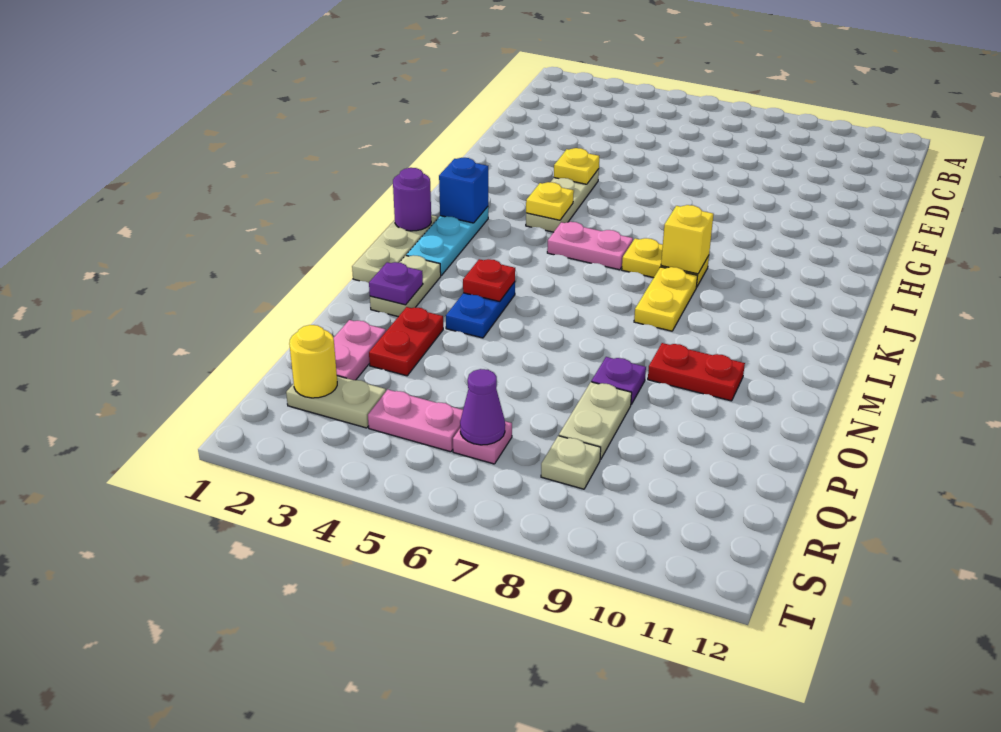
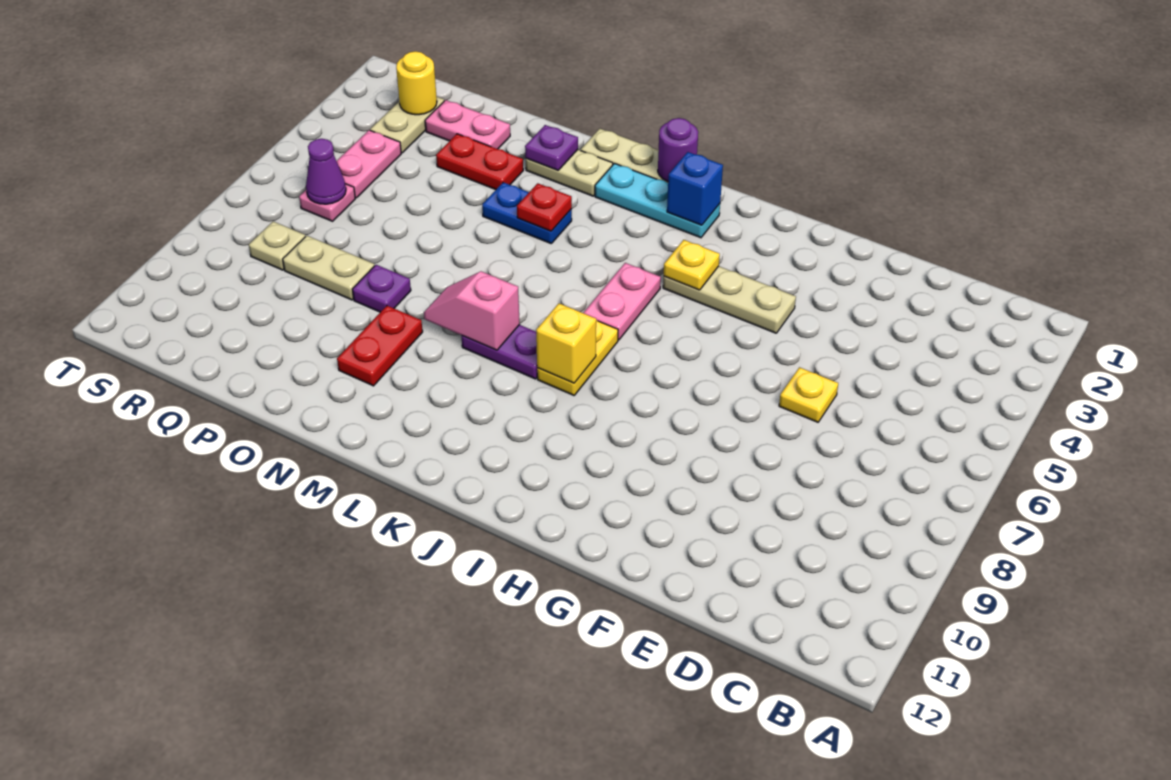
yellow plate G4 level 2 -> yellow plate E6 level 1
yellow plate K8:L8 level 1 -> purple plate K8:L8 level 1
none -> pink slope L8:M8 level 2 top L

